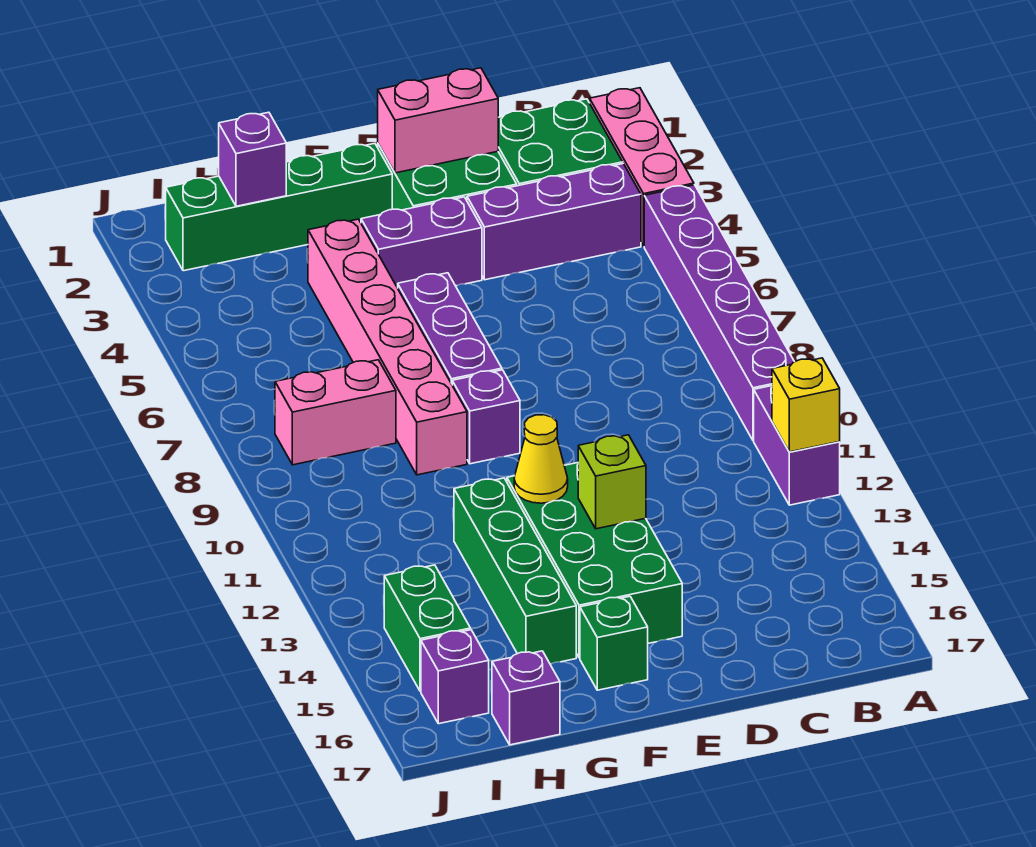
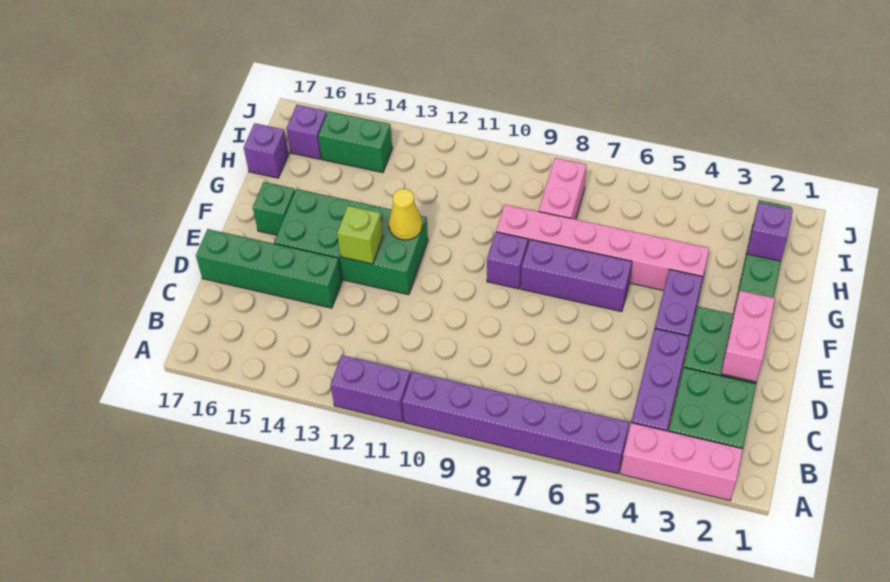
yellow brick A12 level 2 -> none
green brick G12:G15 level 1 -> green brick D14:D17 level 1

